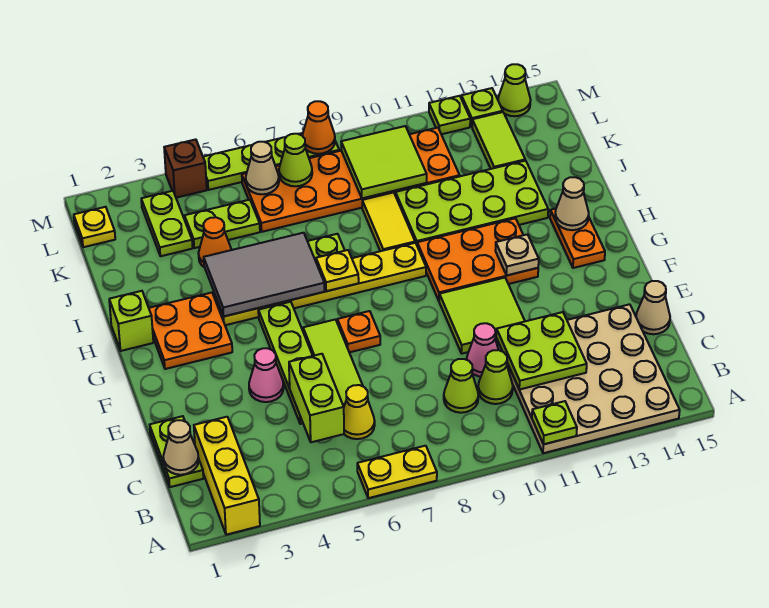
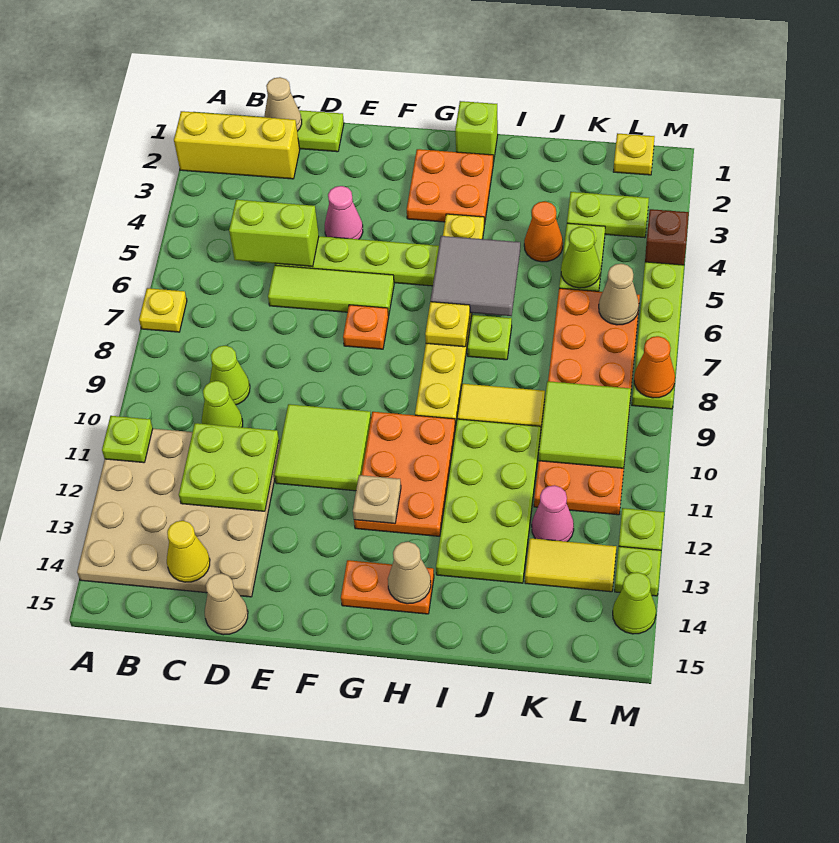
yellow plate A6:A7 level 1 -> yellow plate A7 level 1
yellow cone C6 level 1 -> yellow cone C14 level 2
pink cone D10 level 1 -> pink cone K12 level 1
grey tile H4:I6 level 2 -> grey tile H5:I6 level 2
lime tile K13:L13 level 1 -> yellow tile K13:L13 level 1
lime cone L7 level 2 -> lime cone K5 level 2

